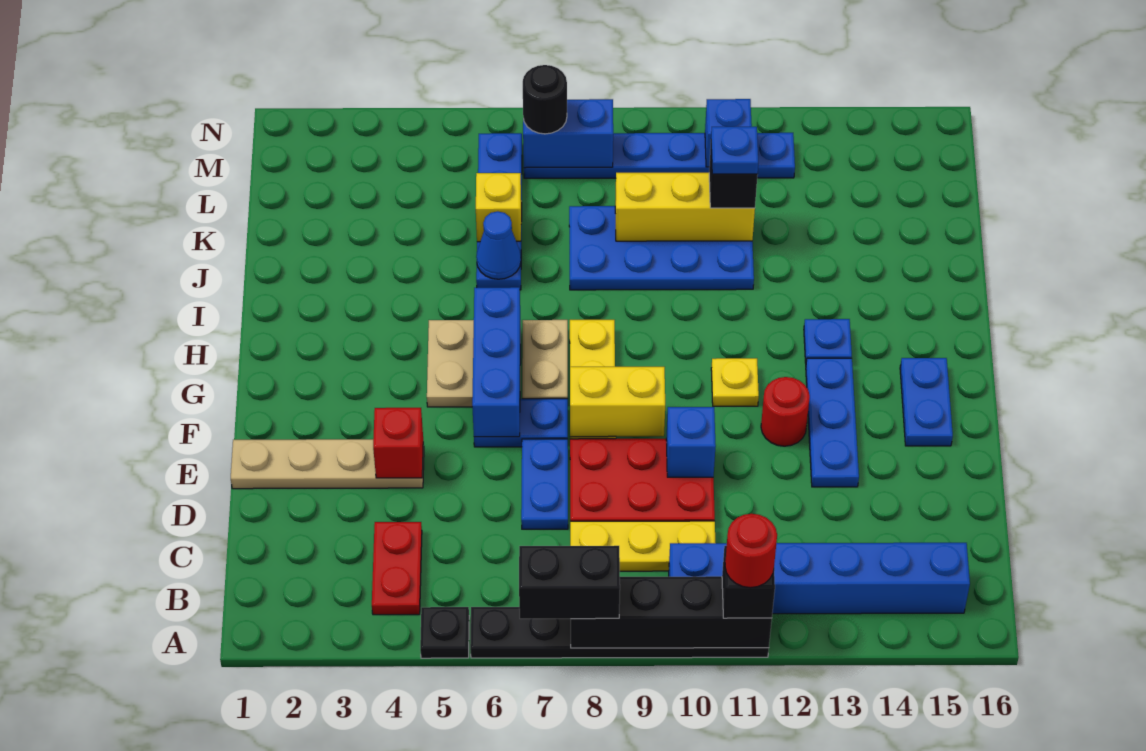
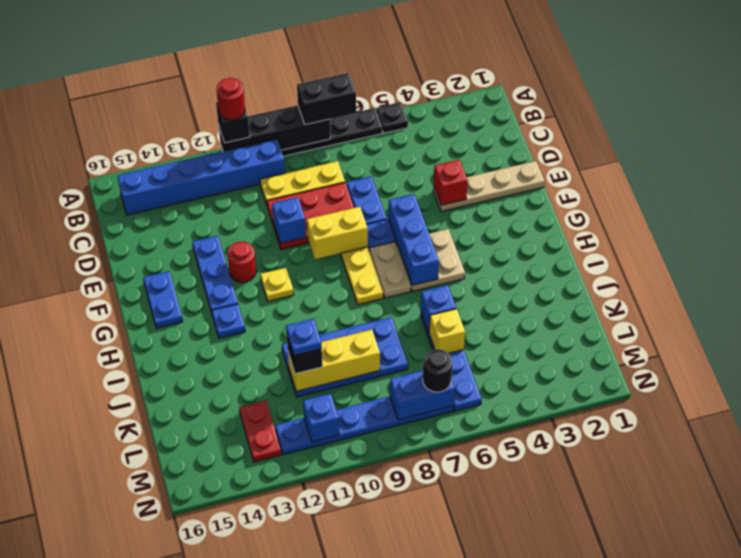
red plate B4:C4 level 1 -> red plate L13:M13 level 1
blue cone J6 level 2 -> blue brick J6 level 2

